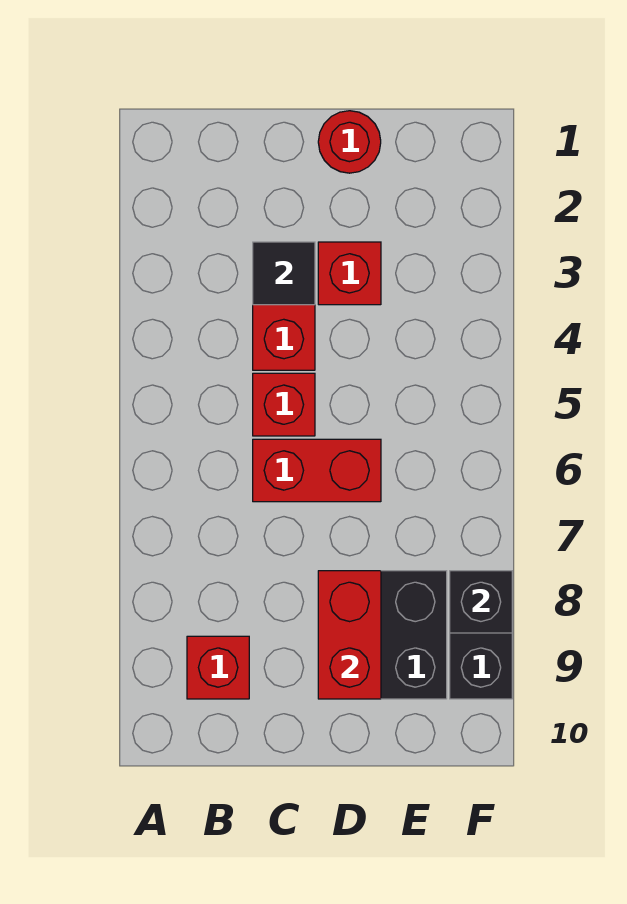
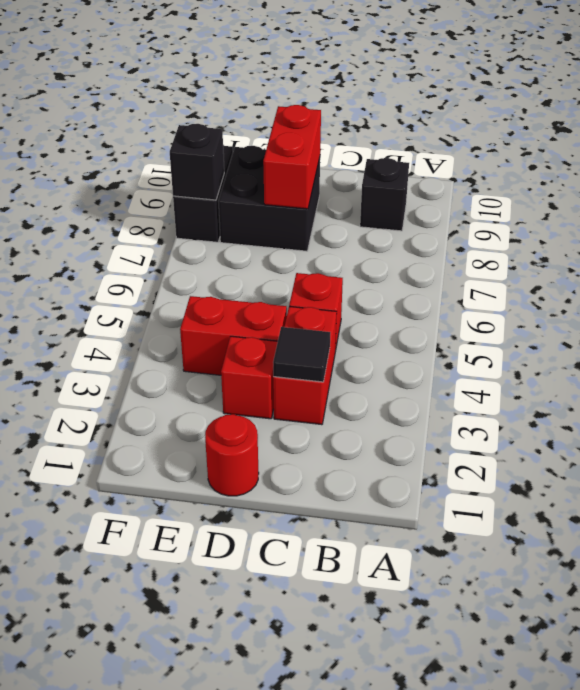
red brick B9 level 1 -> black brick B9 level 1
red brick C6:D6 level 1 -> red brick D4:E4 level 1

